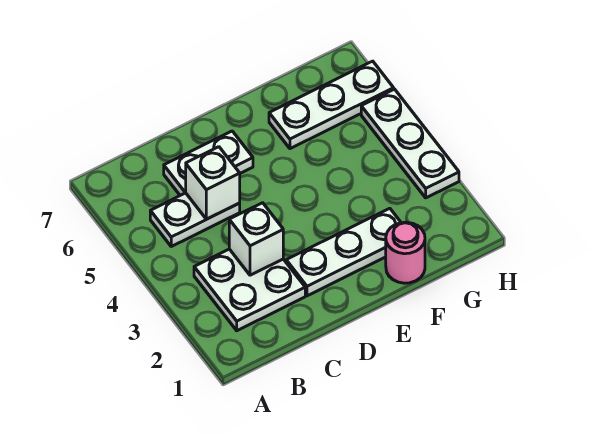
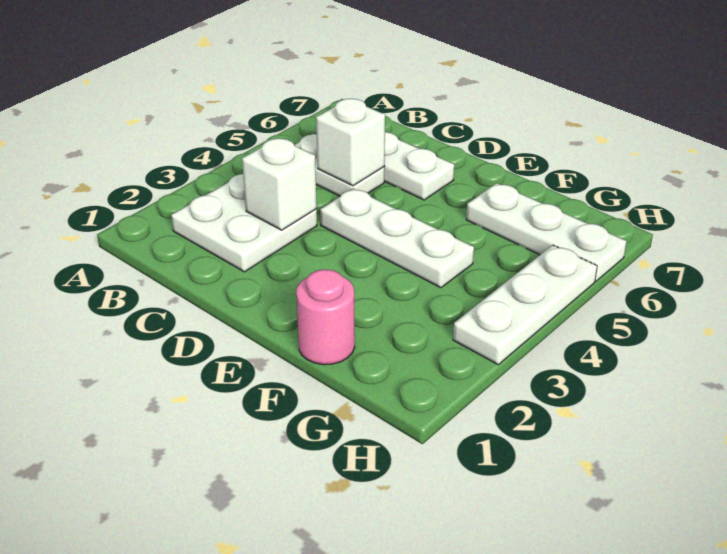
white plate D2:F2 level 1 -> white plate D4:F4 level 1

